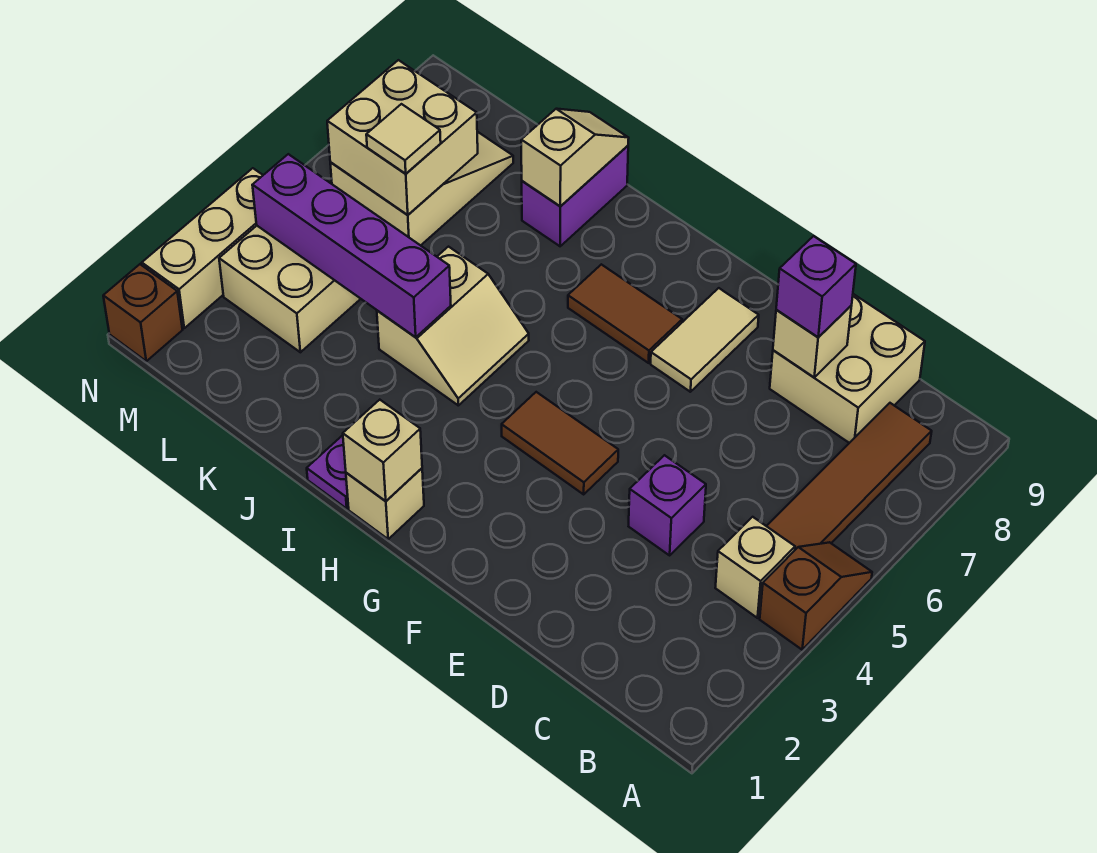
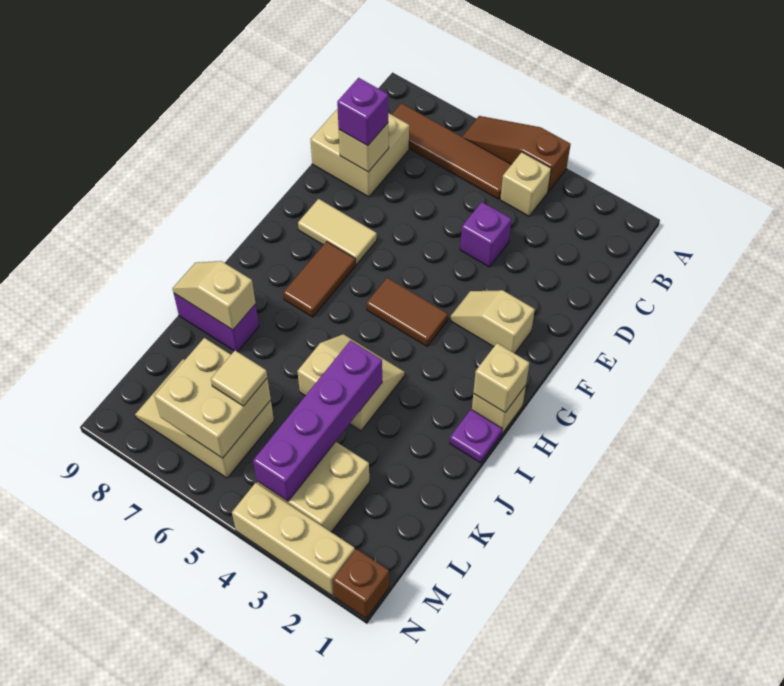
brown slope A4:A5 level 1 top 4 -> brown slope A4:A6 level 1 top 4
none -> tan slope F2:F3 level 1 top 2
brown tile F4:G4 level 1 -> brown tile G4:G5 level 1

